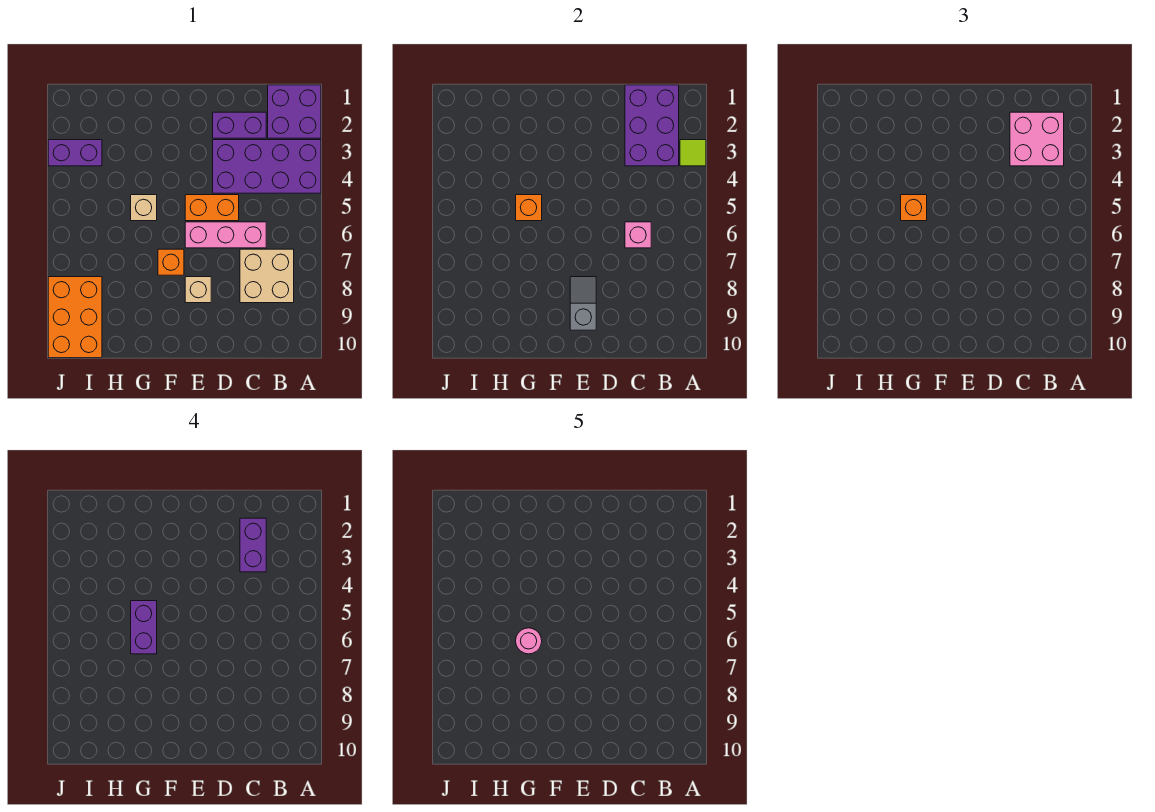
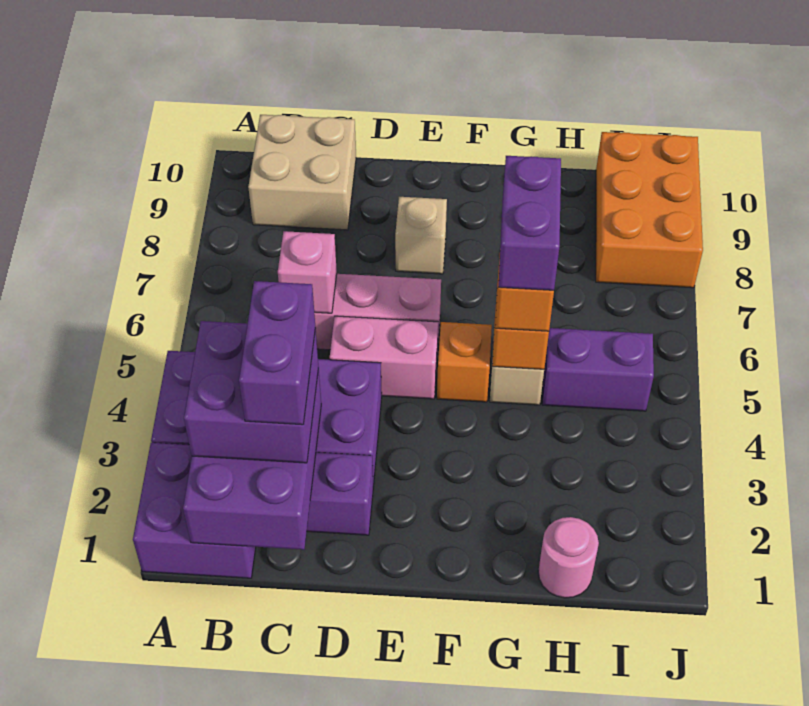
lime tile A3 level 2 -> none
pink brick B2:C3 level 3 -> purple brick B2:C3 level 3
tan brick B7:C8 level 1 -> tan brick B9:C10 level 1
orange brick D5:E5 level 1 -> pink brick D5:E5 level 1
grey slope E8:E9 level 2 top 9 -> none
orange brick F7 level 1 -> orange brick F5 level 1
pink round brick G6 level 5 -> pink round brick H1 level 1
purple brick I3:J3 level 1 -> purple brick H5:I5 level 1

